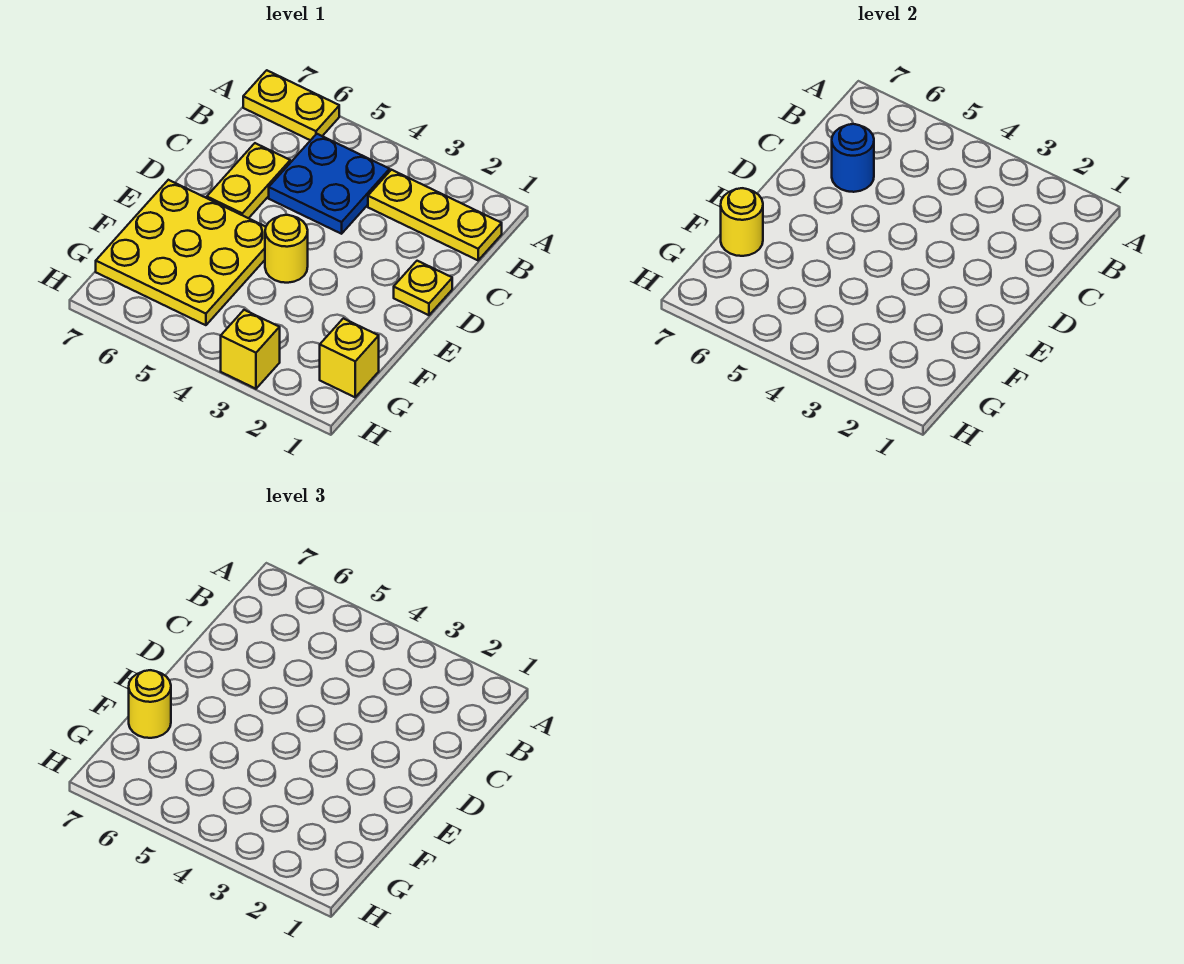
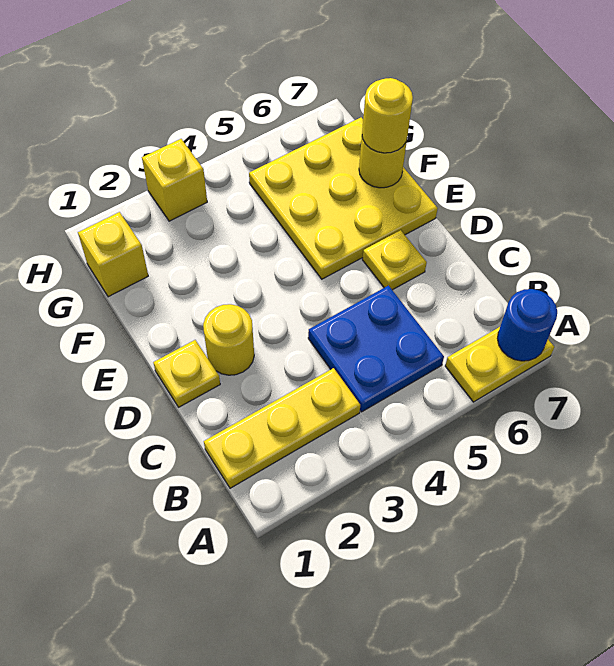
yellow plate C6:D6 level 1 -> yellow plate D6 level 1
blue round brick C6 level 2 -> blue round brick A7 level 2
yellow round brick E4 level 1 -> yellow round brick D2 level 1

